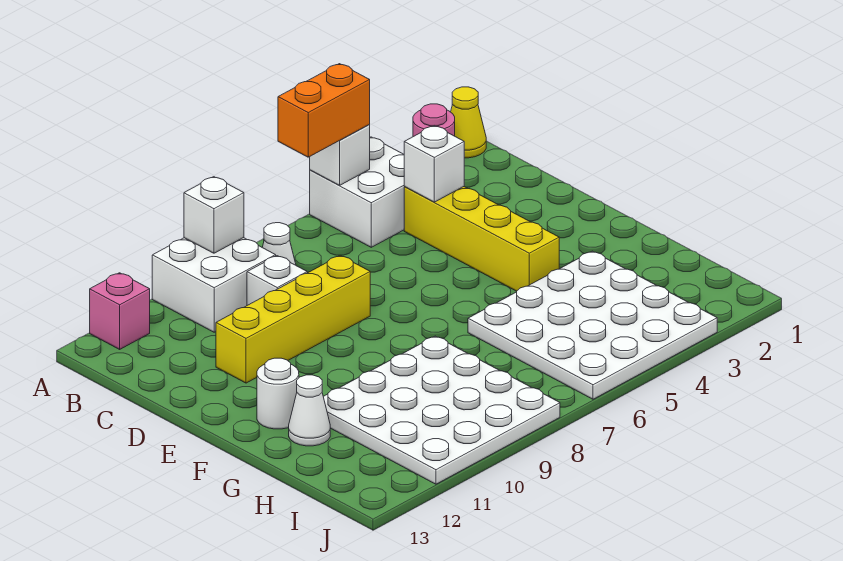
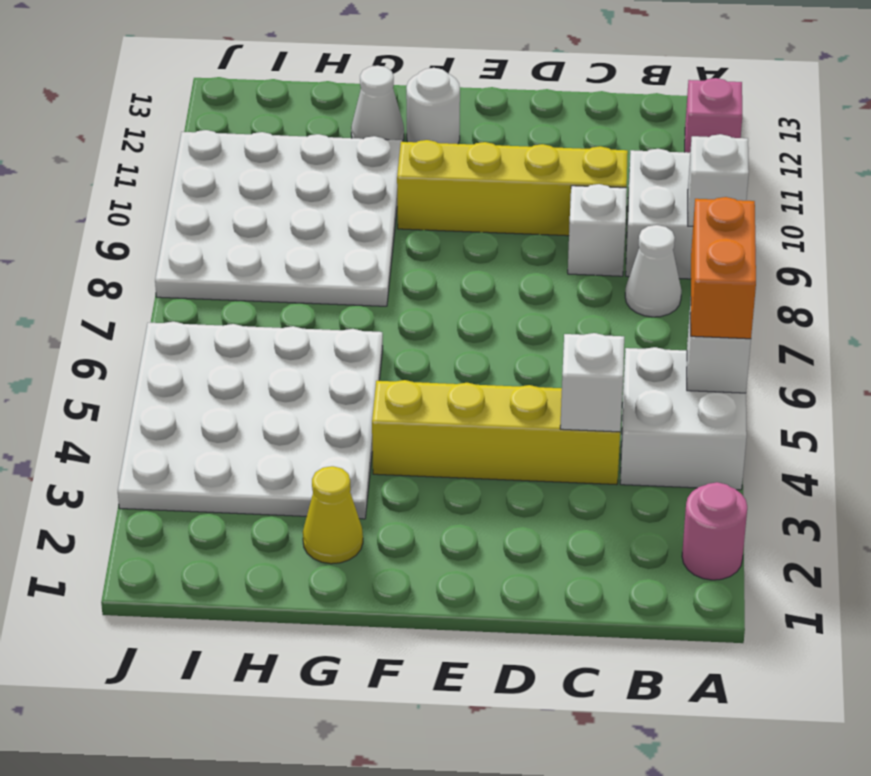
yellow cone A1 level 1 -> yellow cone G2 level 1
yellow brick D8:D11 level 1 -> yellow brick C10:F10 level 1

